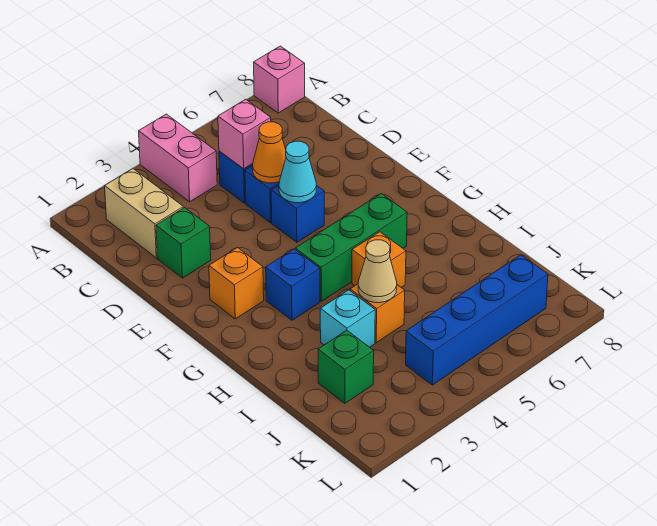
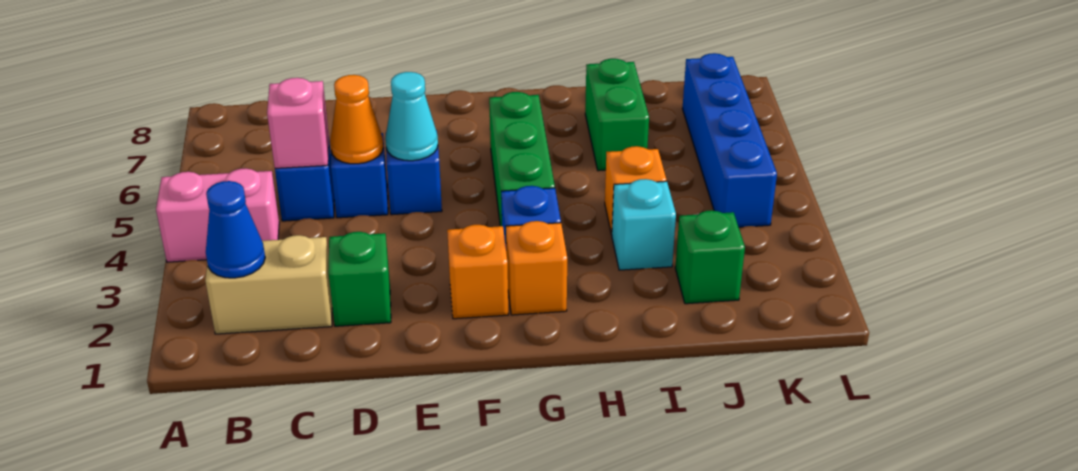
pink brick A8 level 1 -> none
none -> blue cone B2 level 2
orange brick H5 level 1 -> orange brick G2 level 1
tan cone I4 level 2 -> none
none -> green brick I6:I7 level 1

